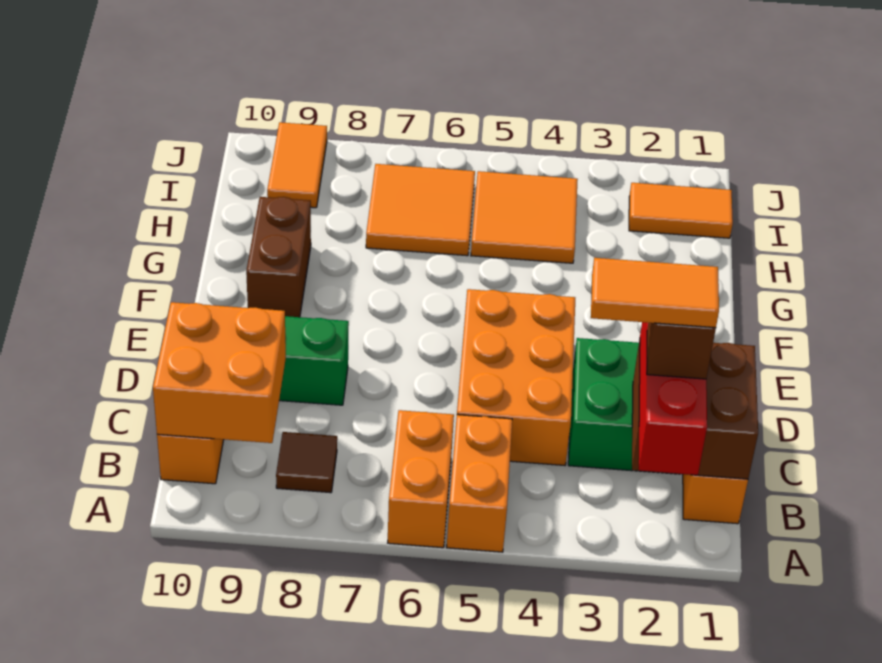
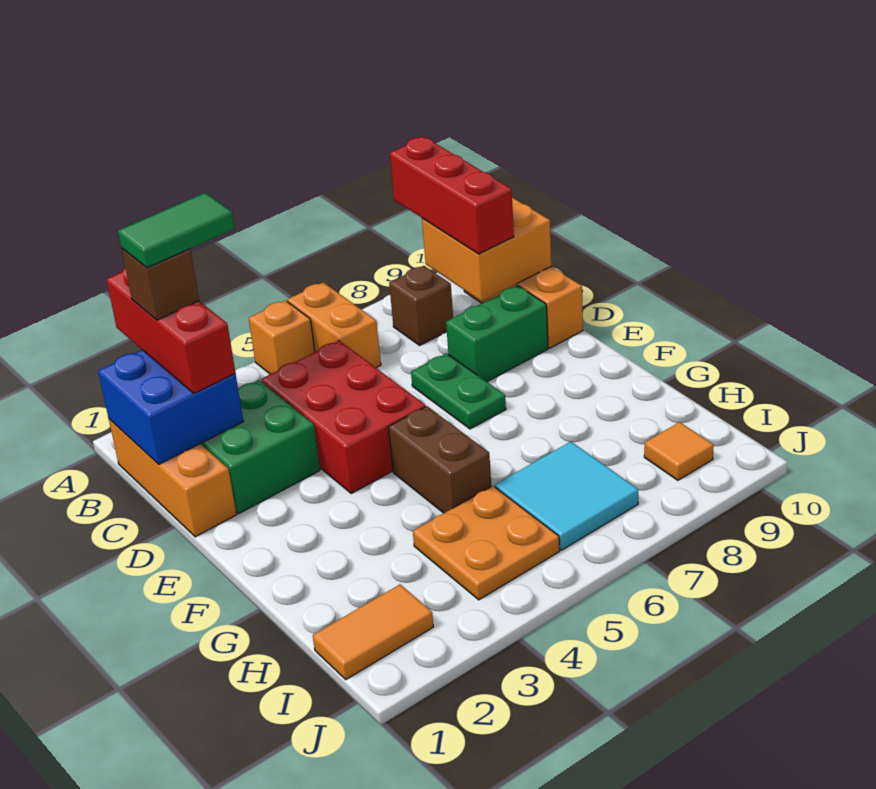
orange brick A5:B5 level 1 -> orange brick A5 level 1
none -> red brick A9:C9 level 3
brown brick B1:C2 level 2 -> blue brick B1:C2 level 2
orange tile B2:B3 level 5 -> green tile B2:B3 level 5
brown tile B8 level 1 -> brown brick B8 level 1
orange brick C4:E5 level 1 -> red brick C4:E5 level 1
none -> green plate D7:E7 level 1
brown brick F9:G9 level 1 -> brown brick F5:G5 level 1
orange tile H4:I5 level 1 -> orange plate H4:I5 level 1
orange tile H6:I7 level 1 -> cyan tile H6:I7 level 1
orange tile I9:J9 level 1 -> orange tile I9 level 1

